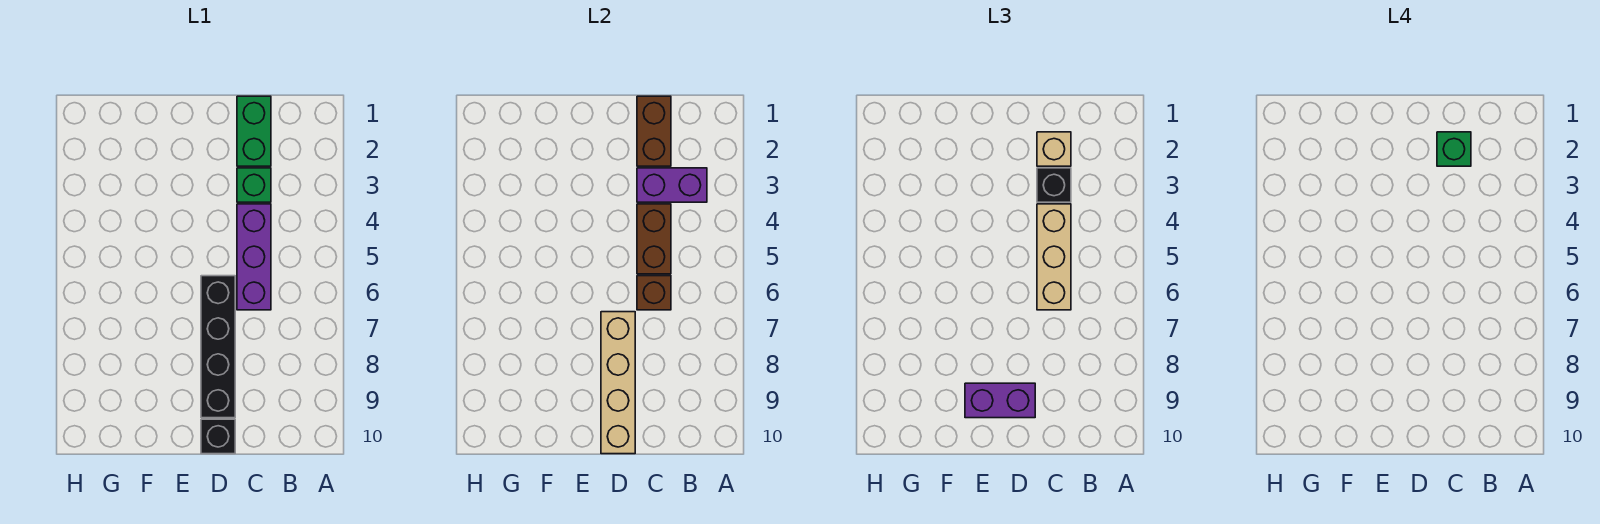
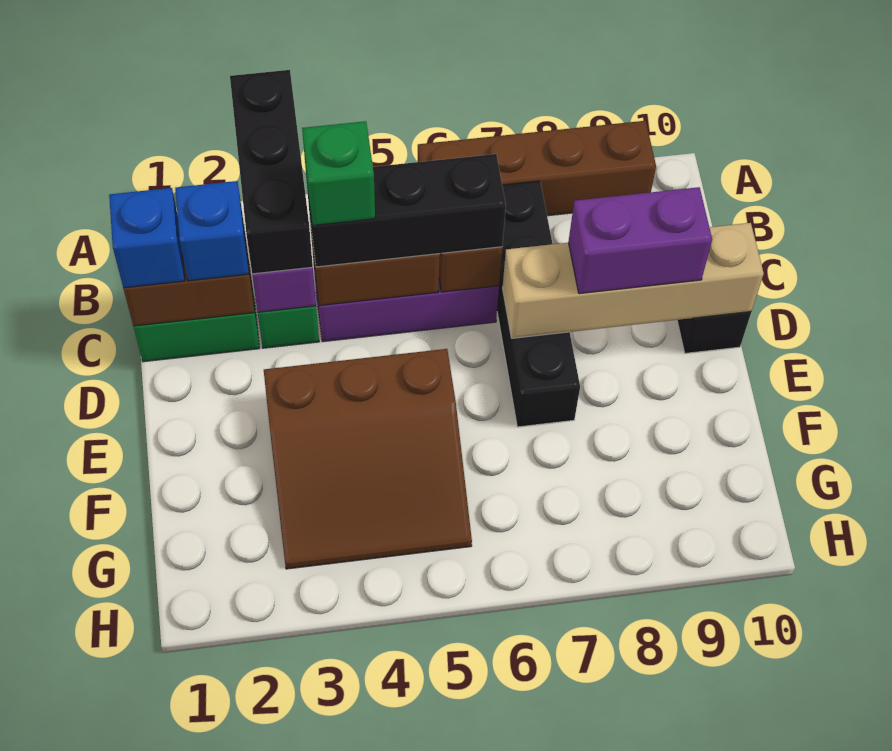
none -> brown brick A6:A9 level 1
none -> blue brick C1 level 3
tan brick C2 level 3 -> blue brick C2 level 3
green brick C2 level 4 -> green brick C4 level 4
black brick C3 level 3 -> black brick A3:C3 level 3
tan brick C4:C6 level 3 -> black brick C4:C6 level 3
black brick D6:D9 level 1 -> black brick B7:E7 level 1
purple brick D9:E9 level 3 -> purple brick D8:D9 level 3
none -> brown slope E3:G5 level 1 top E

